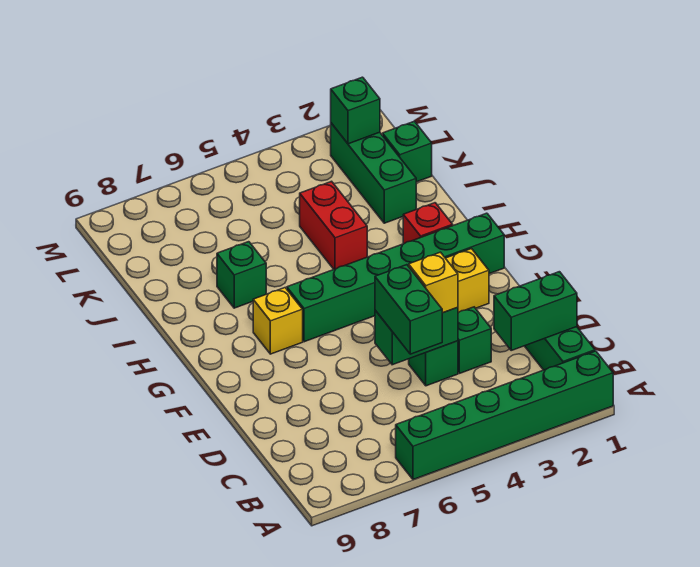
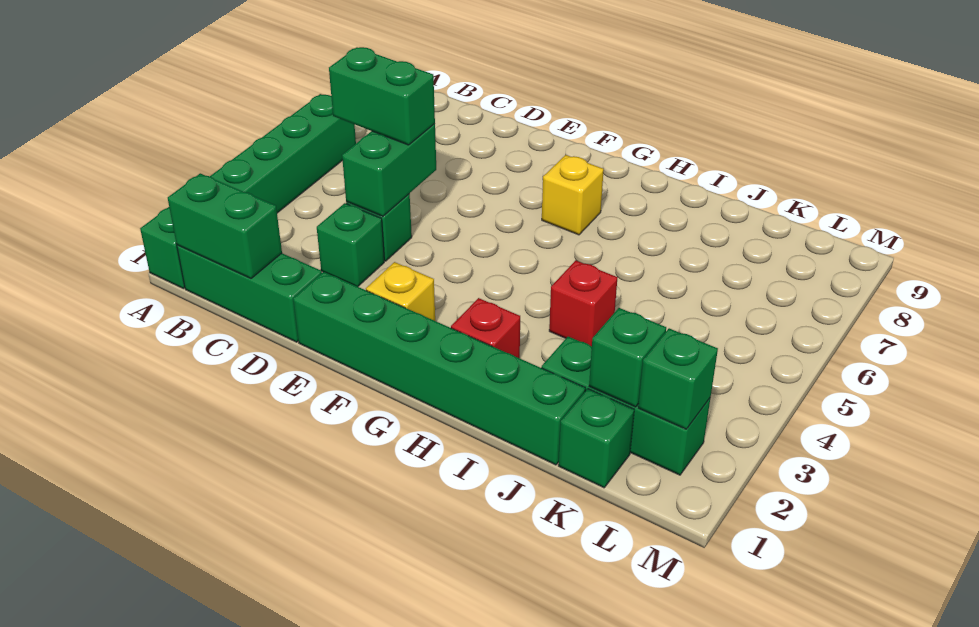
green brick C1:C2 level 2 -> green brick B1:C1 level 2
yellow brick D4 level 3 -> none
green brick G1:G6 level 1 -> green brick E1:J1 level 1
red brick I4:J4 level 1 -> red brick I4 level 1
green brick I7 level 1 -> green brick K2 level 2

